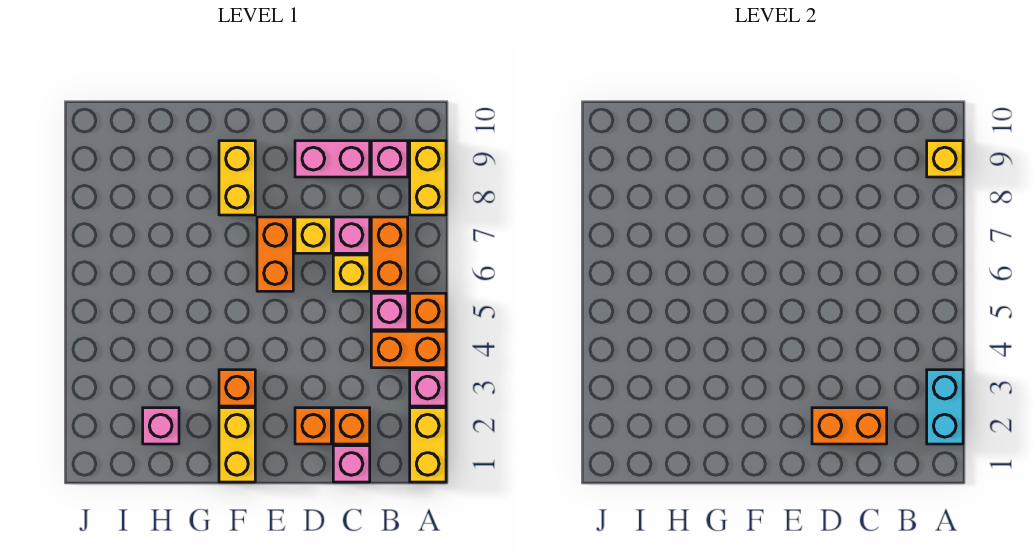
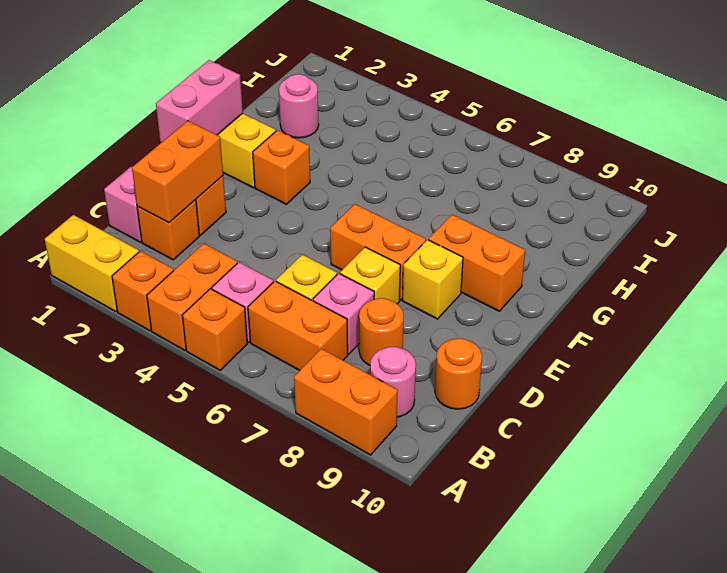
cyan brick A2:A3 level 2 -> none
pink brick A3 level 1 -> orange brick A3 level 1
yellow brick A8:A9 level 1 -> orange brick A8:A9 level 1
yellow brick A9 level 2 -> yellow brick E8 level 1
pink brick B9 level 1 -> pink round brick B9 level 1
none -> orange round brick C8 level 1
pink brick C9:D9 level 1 -> pink brick E1:F1 level 2
none -> orange round brick C10 level 1
yellow brick F8:F9 level 1 -> orange brick F8:F9 level 1
pink brick H2 level 1 -> pink round brick H2 level 1

